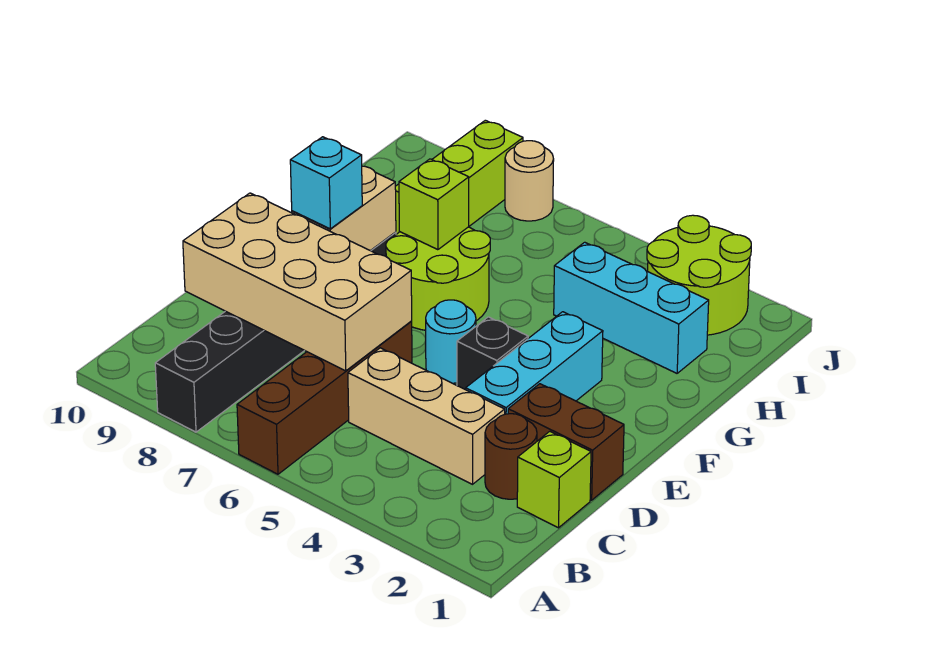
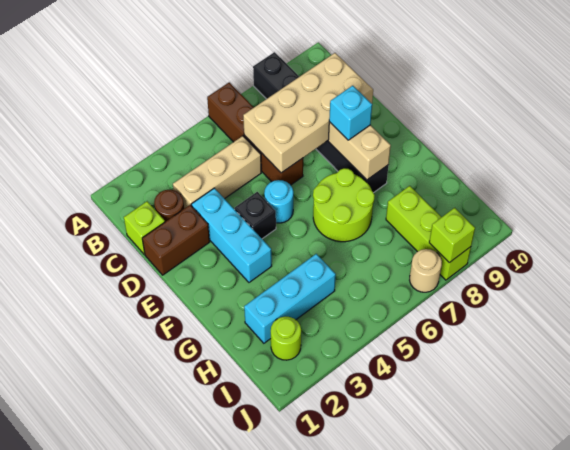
lime brick G7 level 2 -> lime brick J8 level 2
lime round brick I2:J3 level 1 -> lime round brick I2 level 1

